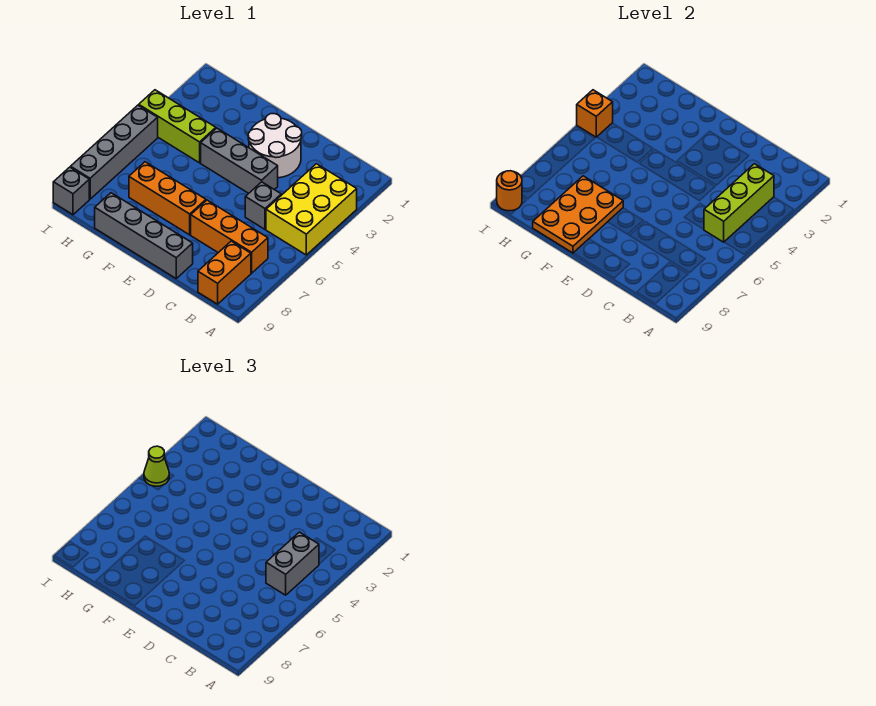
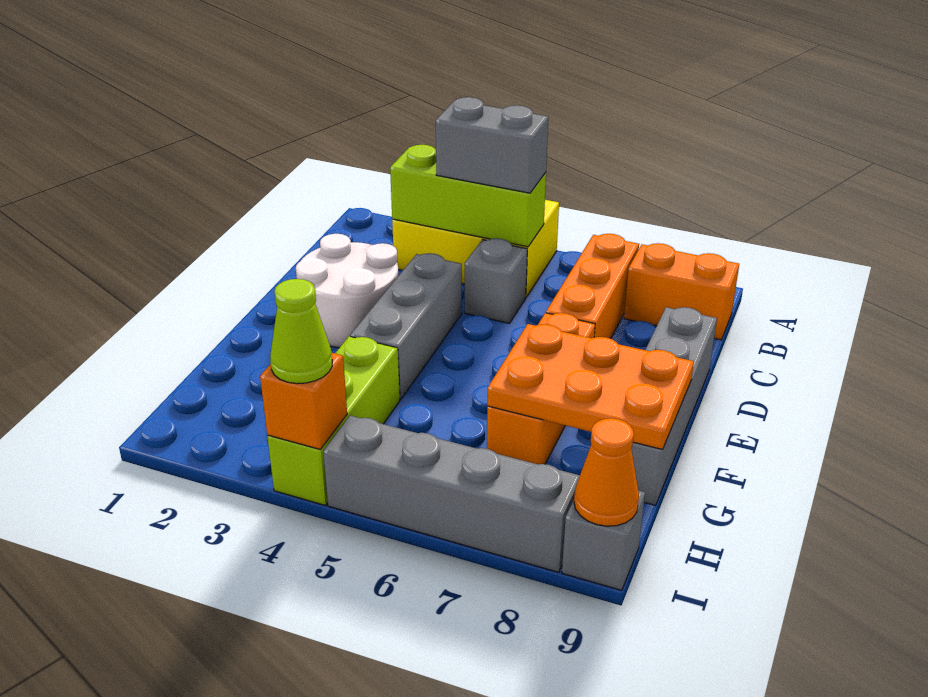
orange round brick I9 level 2 -> orange cone I9 level 2

